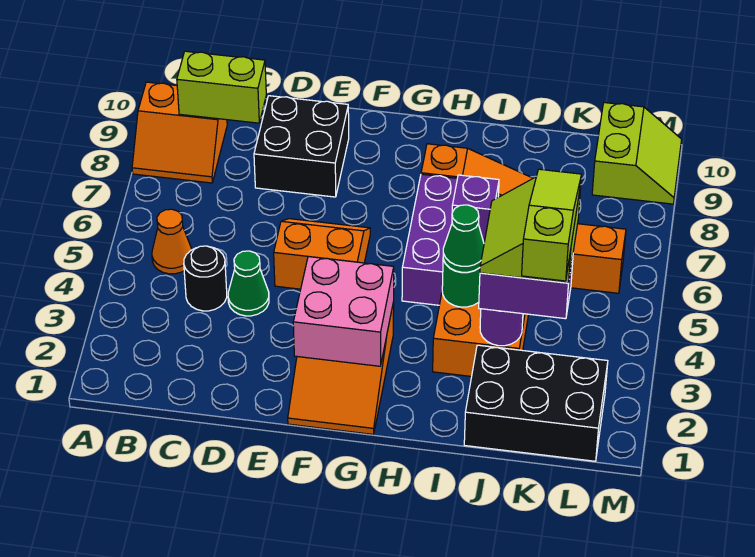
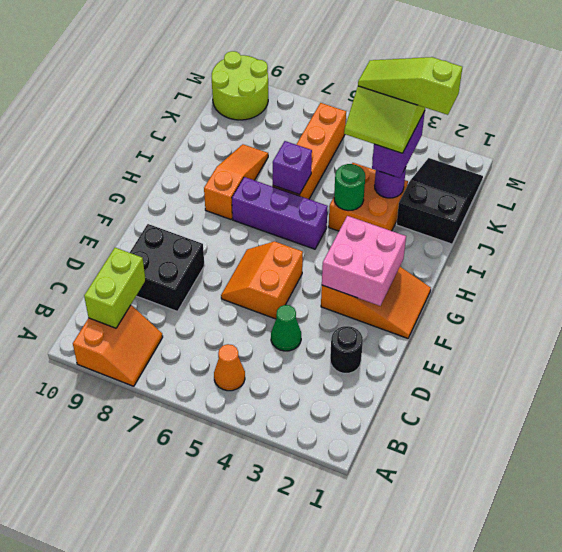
black round brick C4 level 1 -> black round brick D2 level 1
green cone I4 level 3 -> none
black brick J1:L2 level 1 -> black slope J1:L2 level 1 top J
lime slope L9:M10 level 1 top L -> lime round brick L9:M10 level 1

